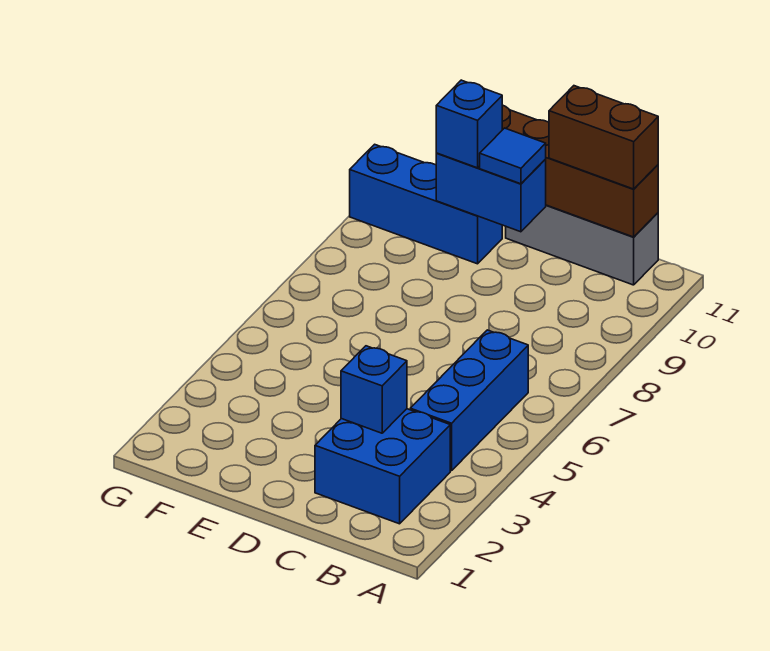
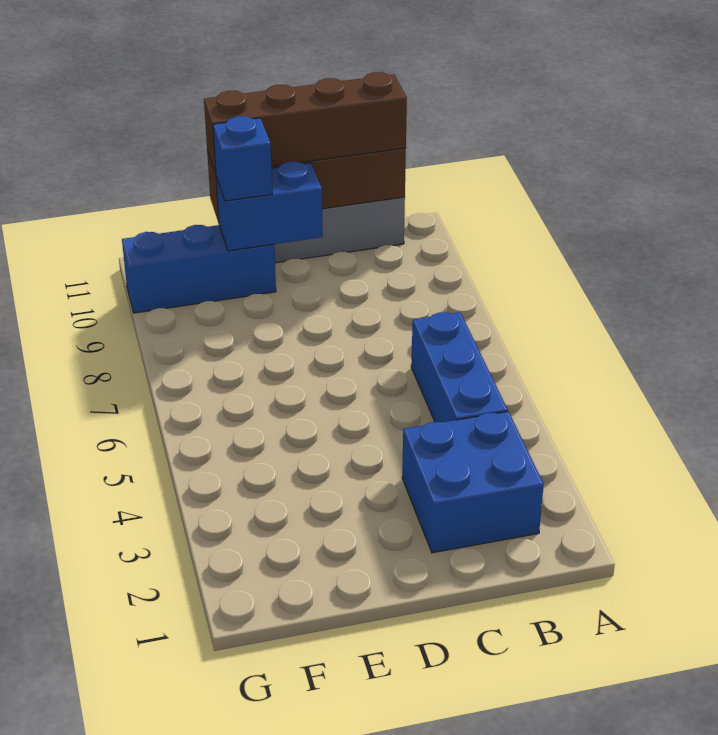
brown brick B11:C11 level 3 -> brown brick B11:E11 level 3
blue brick C3 level 2 -> none
blue tile D10 level 3 -> none

